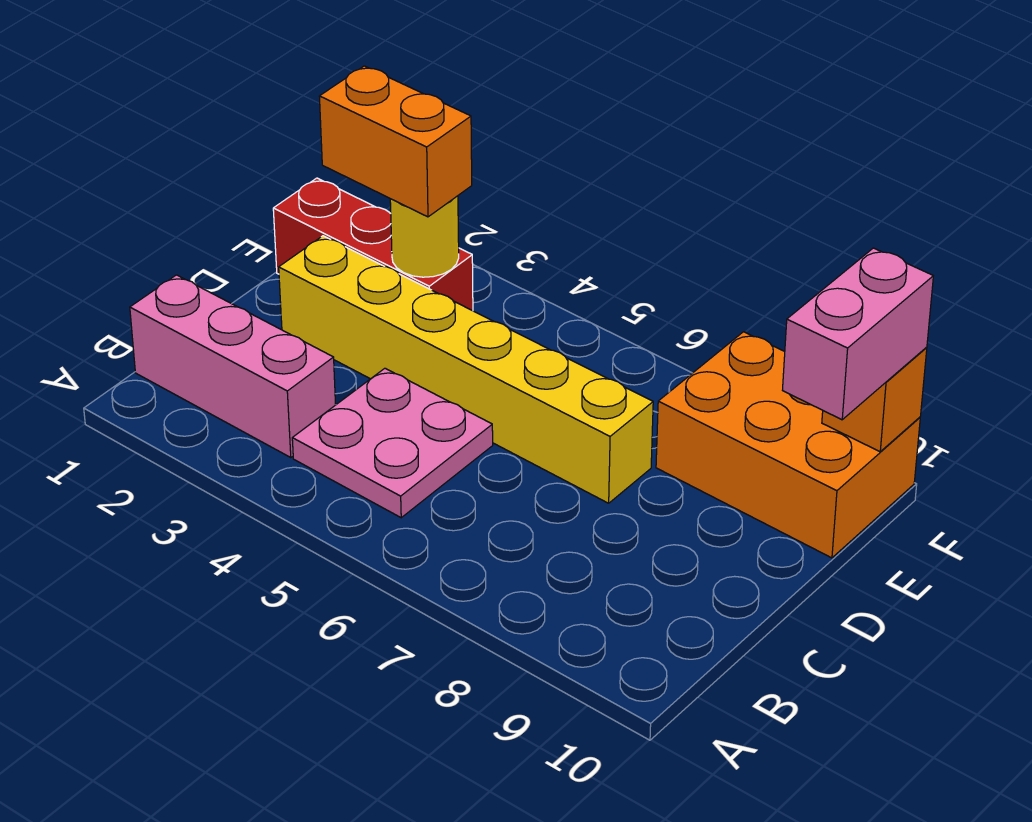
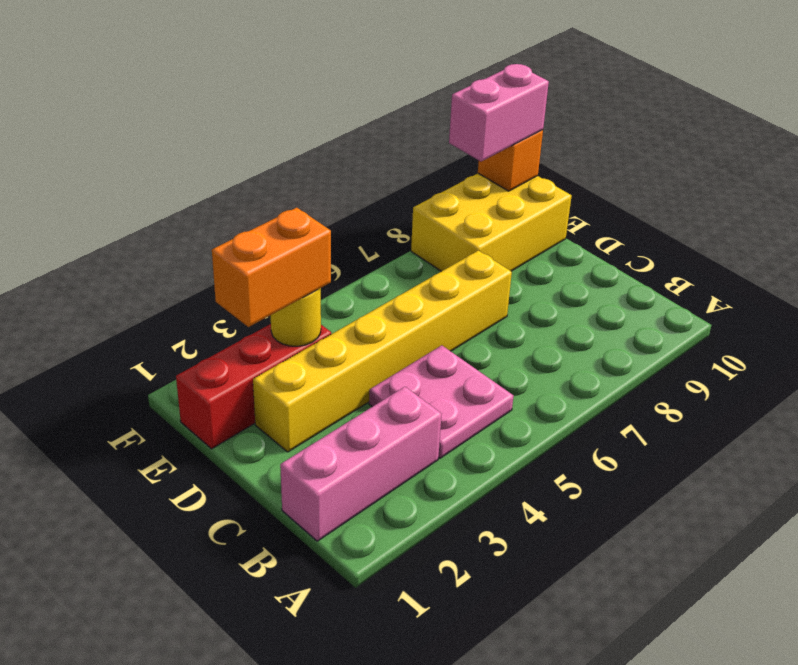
orange brick E8:F10 level 1 -> yellow brick E8:F10 level 1
pink brick E10:F10 level 3 -> pink brick F9:F10 level 3

